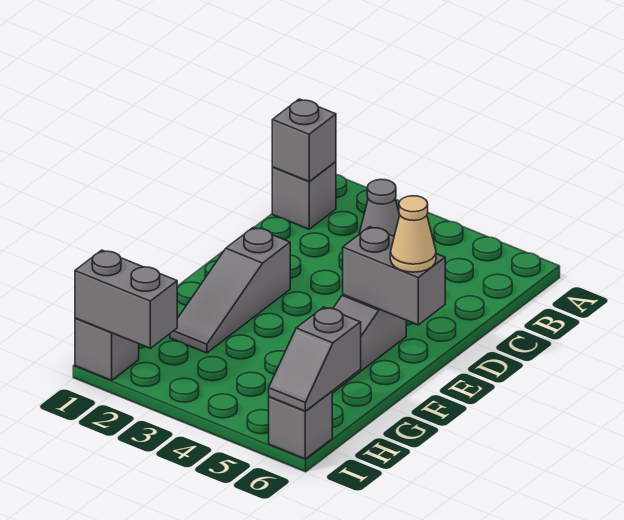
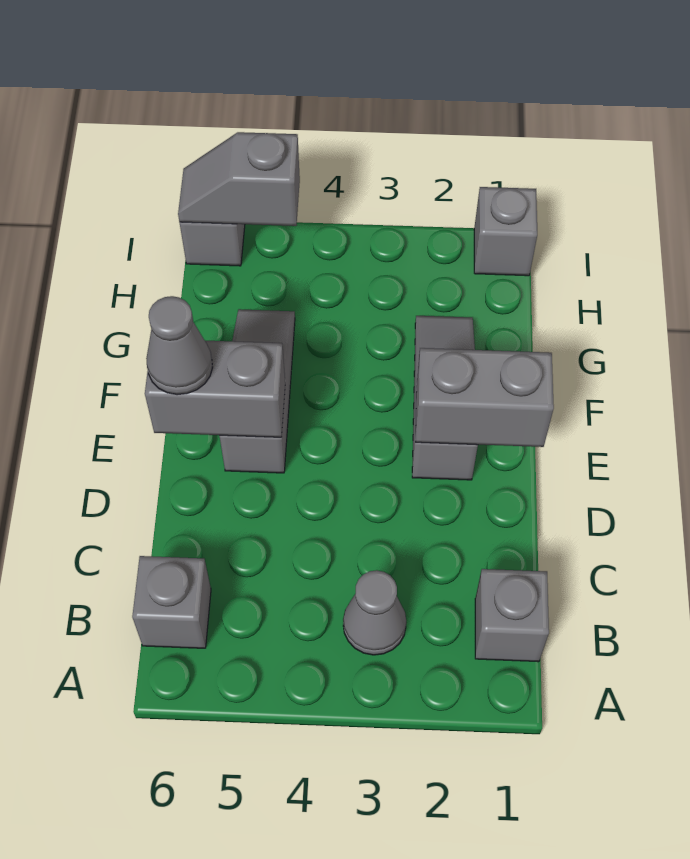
grey brick B1 level 2 -> grey brick B6 level 1
tan cone E6 level 3 -> grey cone E6 level 3
grey slope H6:I6 level 2 top H -> grey slope I5:I6 level 2 top 5
grey brick I1:I2 level 2 -> grey brick E1:E2 level 2

